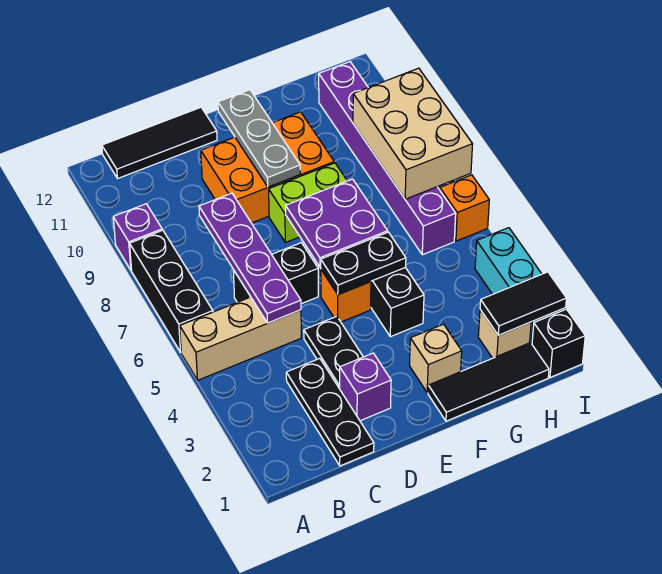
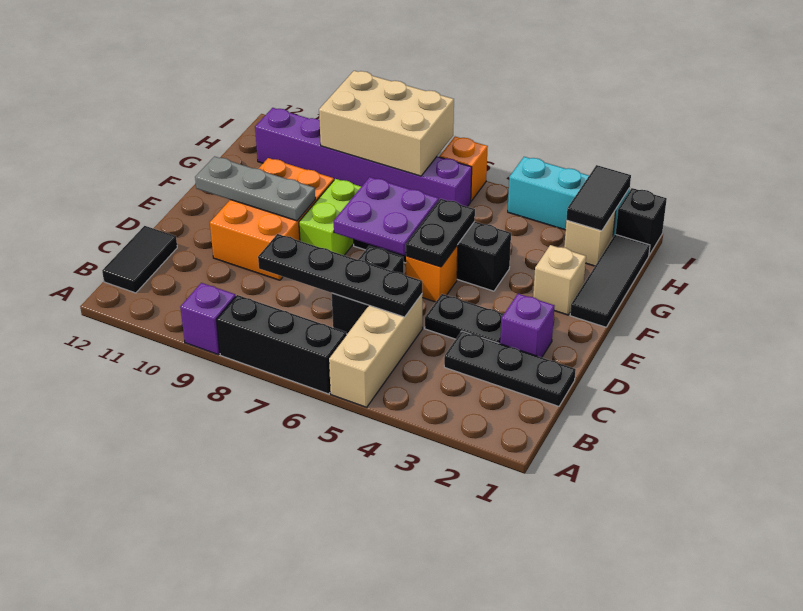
black tile B12:D12 level 1 -> black tile B12:C12 level 1
purple plate C5:C8 level 2 -> black plate C5:C8 level 2

